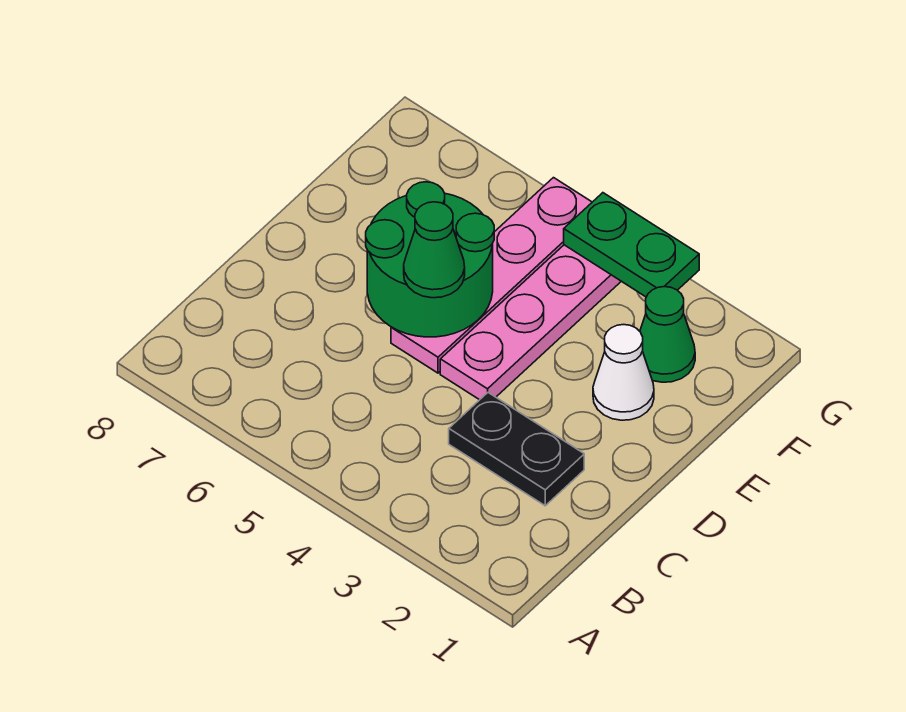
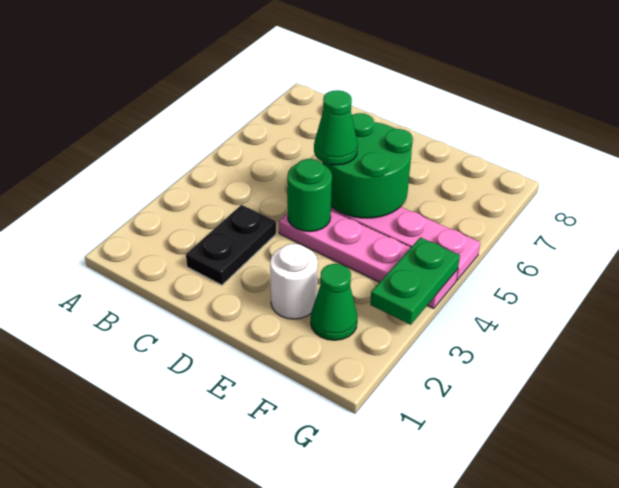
none -> green round brick D4 level 2
white cone E2 level 1 -> white round brick E2 level 1

